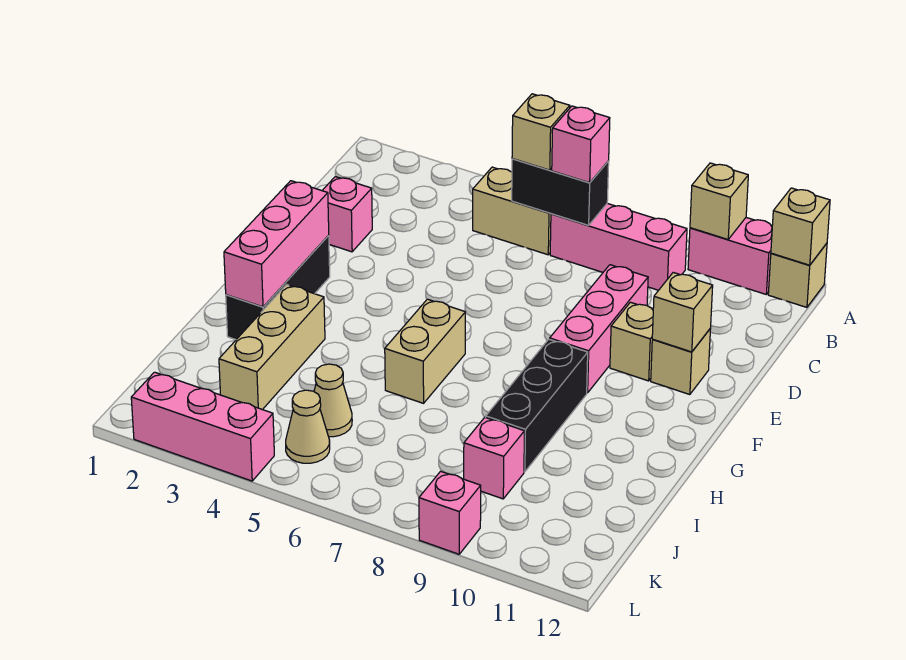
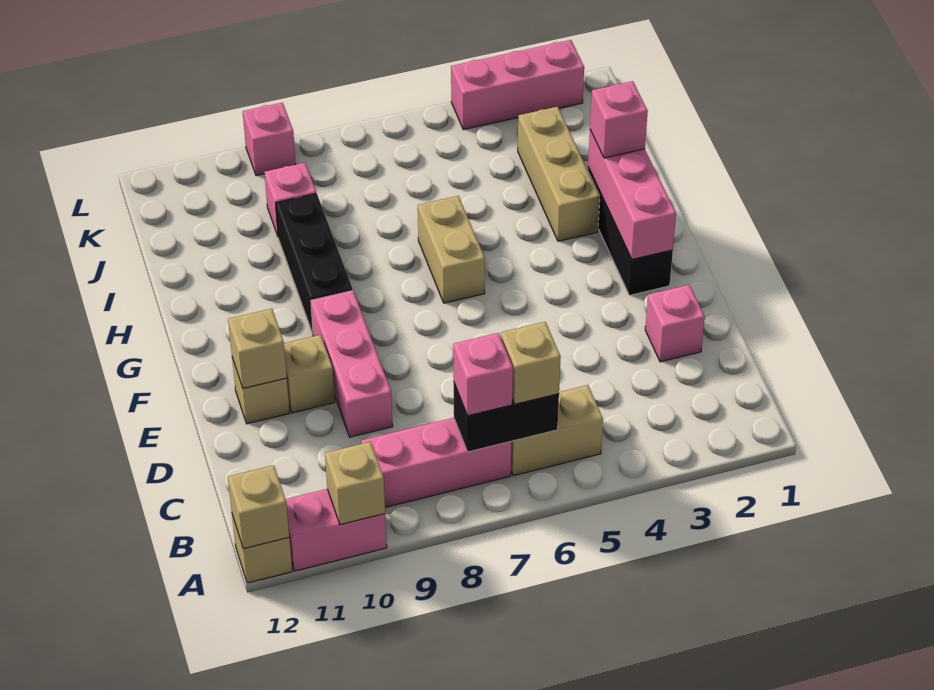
none -> pink brick H2 level 3
tan cone J5 level 1 -> none
tan cone K5 level 1 -> none

